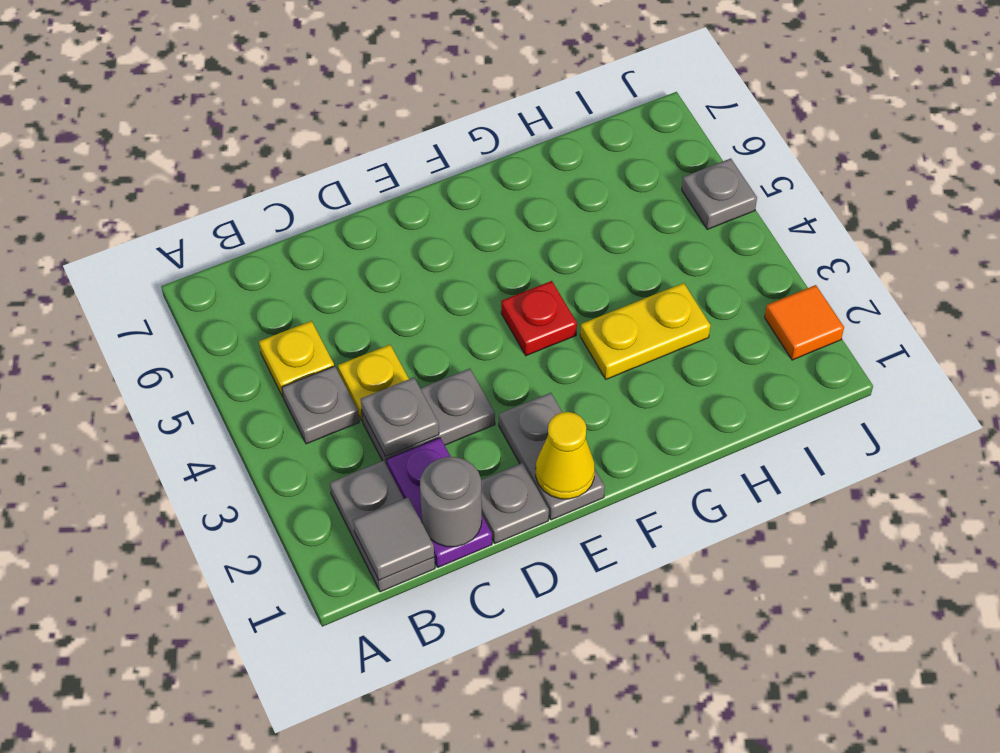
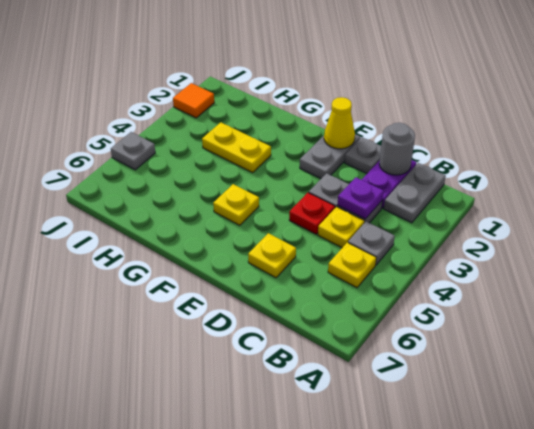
grey tile B1 level 2 -> none
grey plate C3 level 2 -> purple plate C3 level 2
none -> yellow plate D6 level 1
red plate F4 level 1 -> red plate D4 level 1
none -> yellow plate F5 level 1

